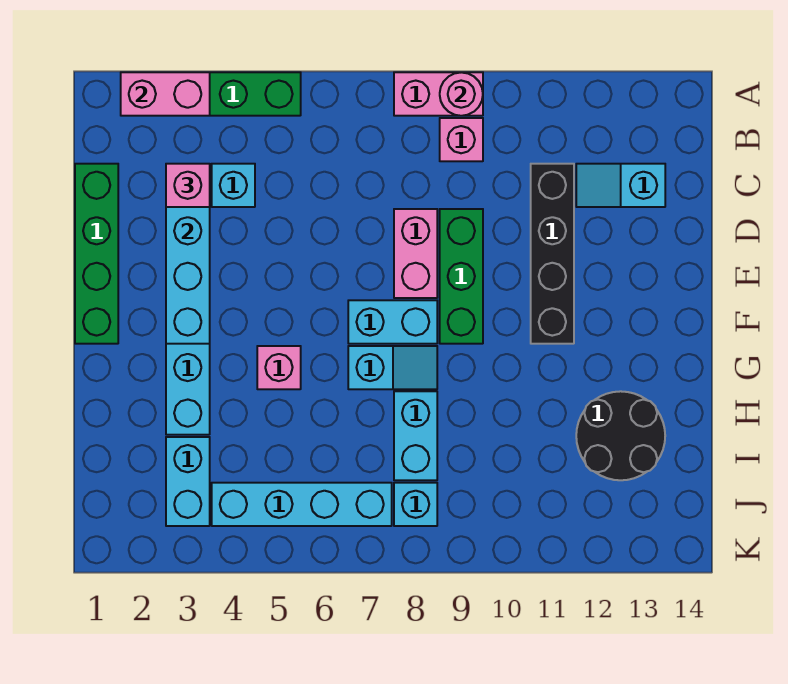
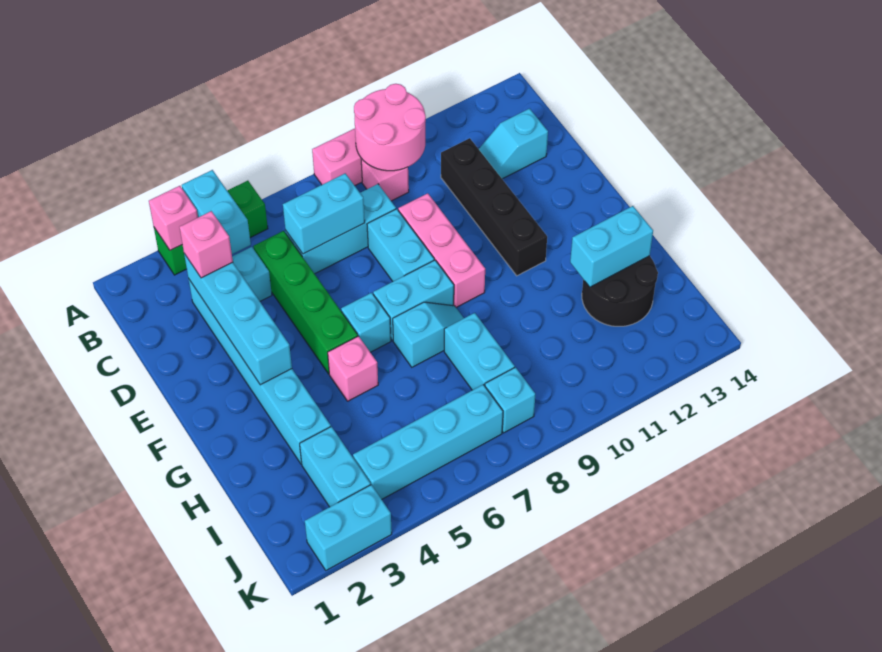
pink brick A2:A3 level 2 -> pink brick A3 level 2
none -> cyan brick A4:B4 level 2
pink round brick A9 level 2 -> pink round brick A9:B10 level 2
green brick C1:F1 level 1 -> green brick C5:F5 level 1
none -> cyan brick C6:C8 level 1
none -> cyan brick C6:C7 level 2
pink brick D8:E8 level 1 -> cyan brick D8:E8 level 1
green brick D9:F9 level 1 -> pink brick D9:F9 level 1
none -> cyan brick F6 level 1
none -> cyan brick H12:H13 level 2
none -> cyan brick K2:K3 level 1

